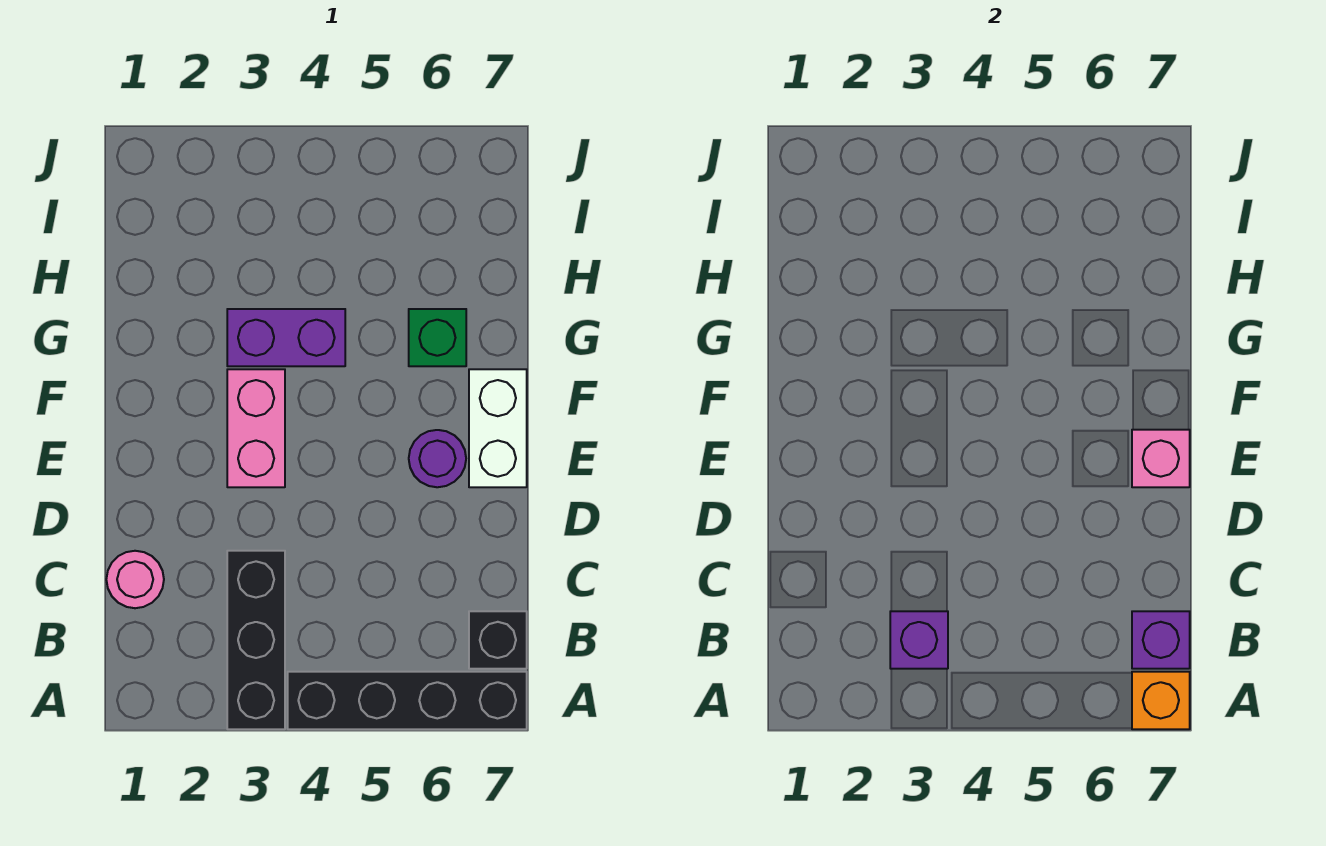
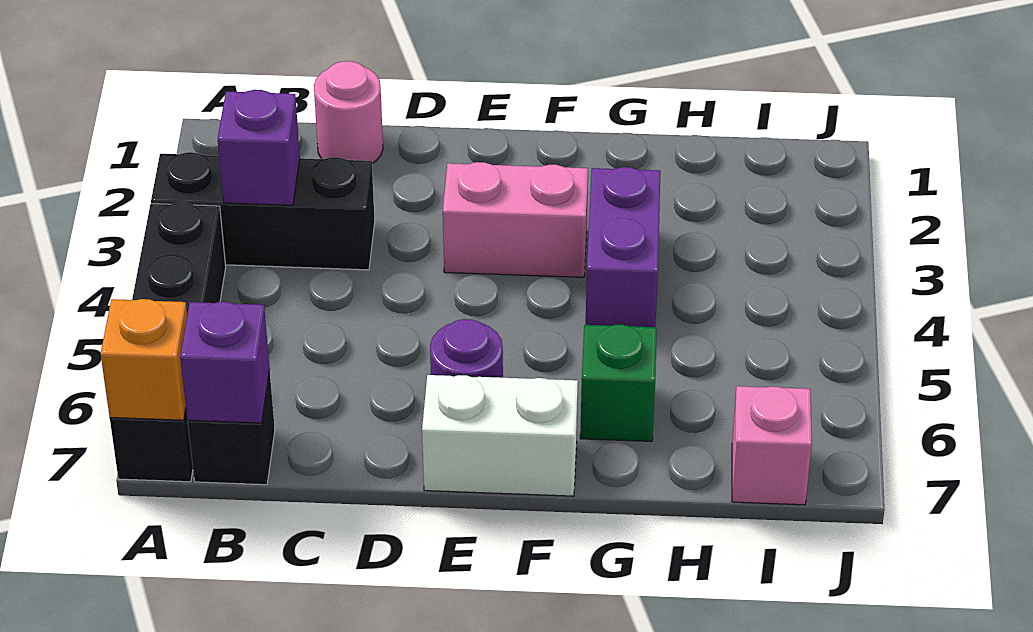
pink brick E7 level 2 -> pink brick I7 level 1

